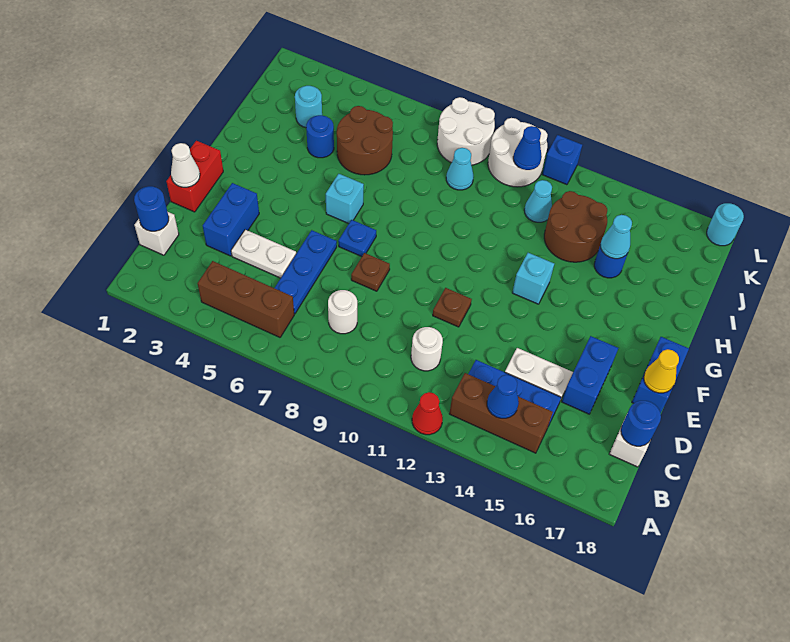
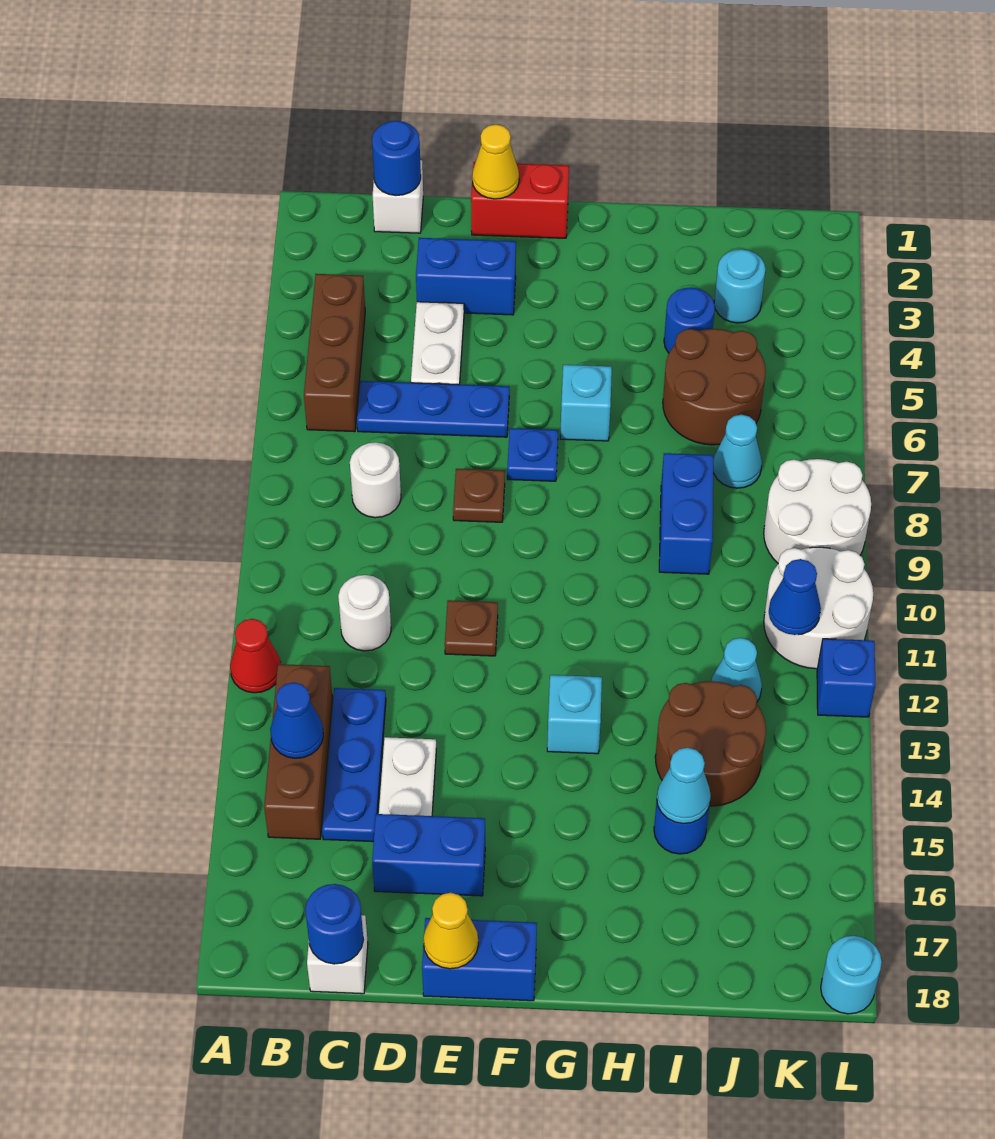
white cone E1 level 2 -> yellow cone E1 level 2
none -> blue brick I8:I9 level 1
cyan cone J9 level 1 -> cyan cone J7 level 1

